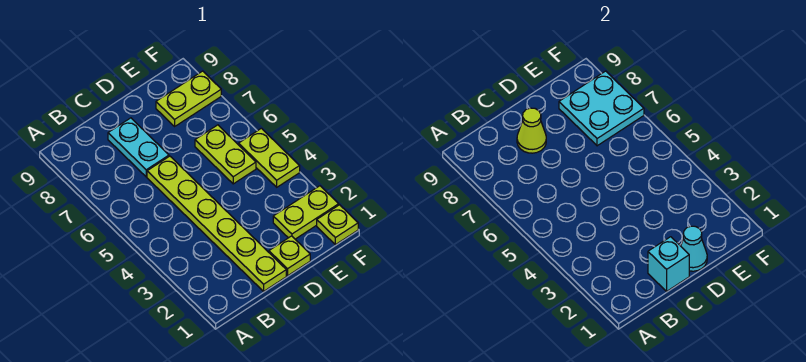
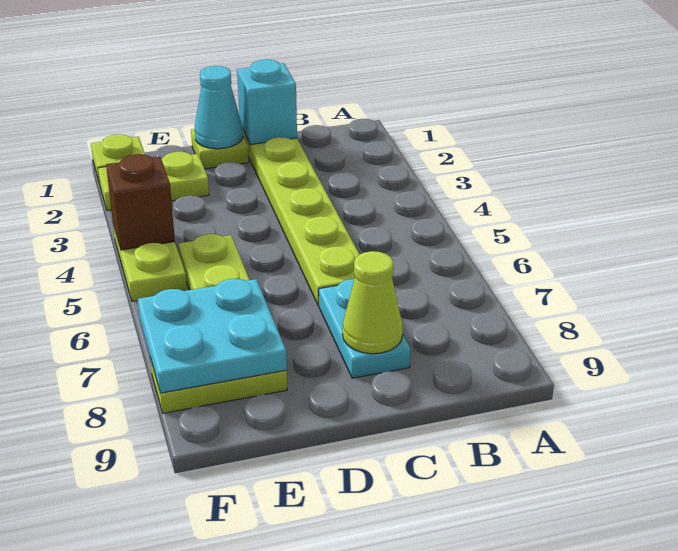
none -> brown brick F4 level 2

